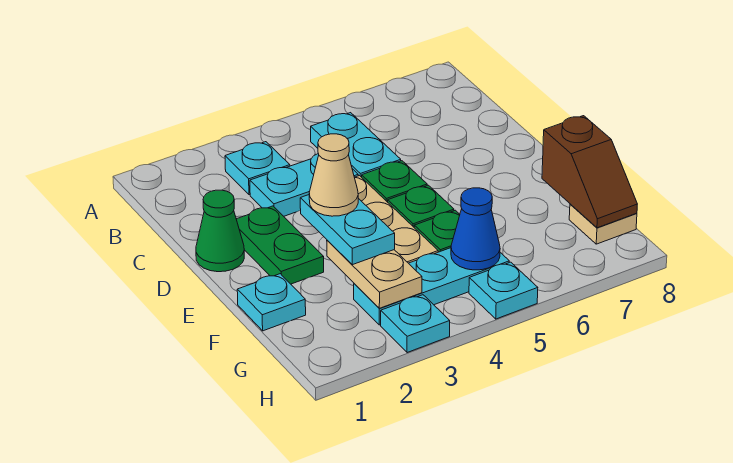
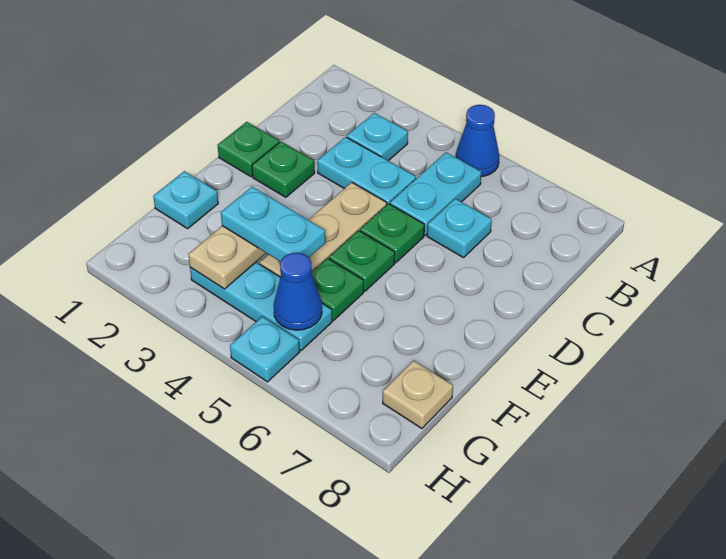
none -> blue cone A5 level 1
green cone D1 level 1 -> green plate D1 level 1
green plate D2:E2 level 1 -> green plate D2 level 1
cyan plate E3:F3 level 3 -> cyan plate F3:F4 level 3
tan cone E3 level 4 -> none
brown slope F8:G8 level 2 top F -> none
cyan plate H3 level 1 -> cyan plate C6 level 1

